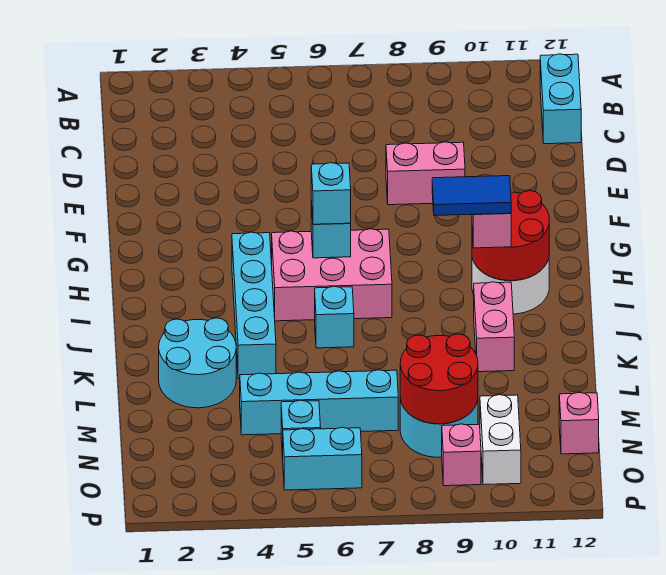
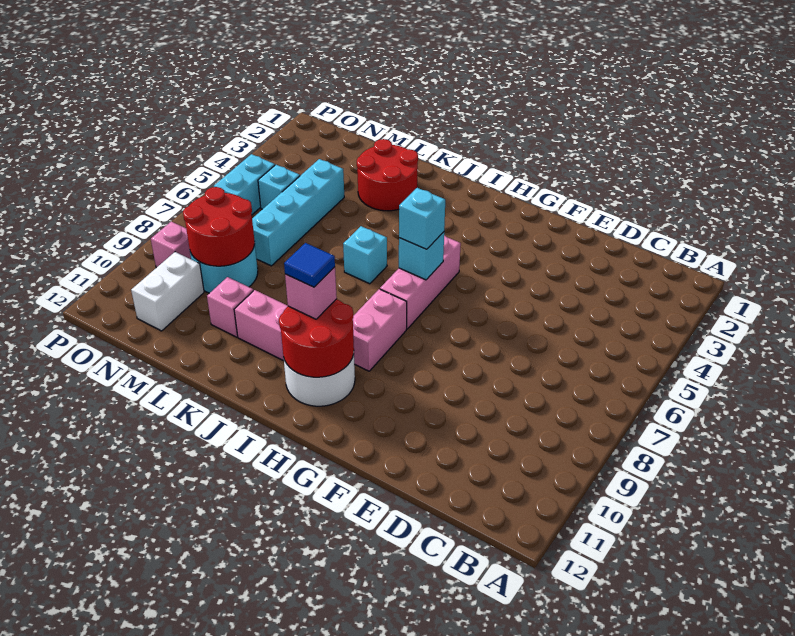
cyan brick B12:C12 level 1 -> none
pink brick E8:E9 level 1 -> pink brick H8:H9 level 1
cyan brick H4:K4 level 1 -> none
pink brick H5:I7 level 1 -> pink brick H5:H7 level 1
blue tile I9:I10 level 4 -> blue tile I10 level 4
cyan round brick K2:L3 level 1 -> red round brick K2:L3 level 1
white brick N10:O10 level 1 -> white brick N10:N11 level 1
pink brick N12 level 1 -> pink brick L10 level 1

